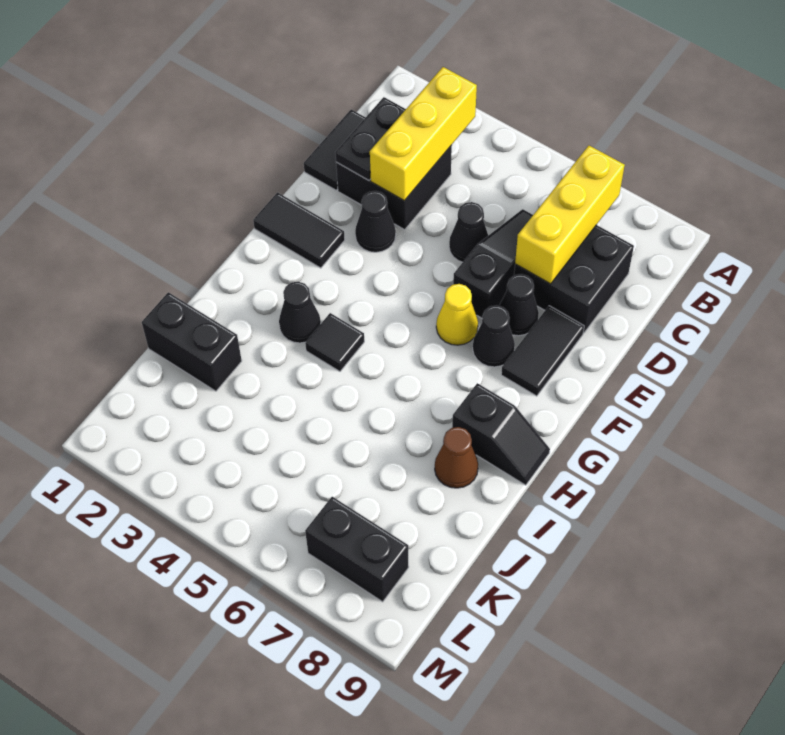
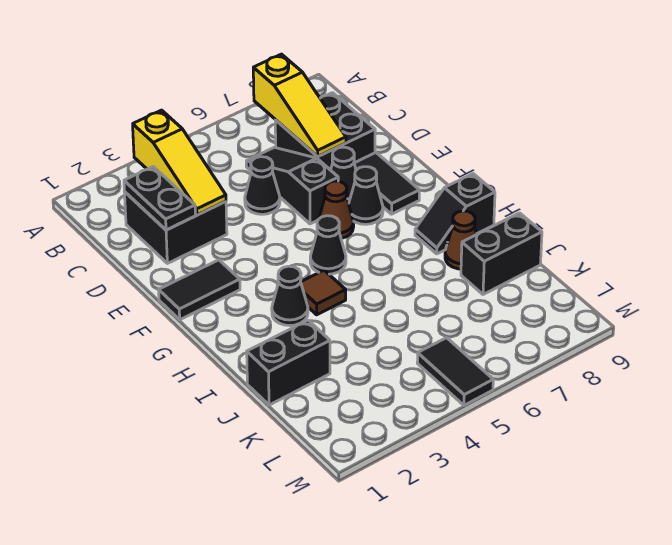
yellow brick B3:D3 level 2 -> yellow slope B3:D3 level 2 top B
yellow brick B7:D7 level 2 -> yellow slope B7:D7 level 2 top B
black tile C1:D1 level 1 -> black tile L5:M5 level 1
black cone E3 level 1 -> black cone G5 level 1
yellow cone F6 level 1 -> brown cone F6 level 1
black tile H4 level 1 -> brown tile H4 level 1
black slope H8:H9 level 1 top 8 -> black slope H8:H9 level 1 top 9
black brick L7:L8 level 1 -> black brick J8:J9 level 1

